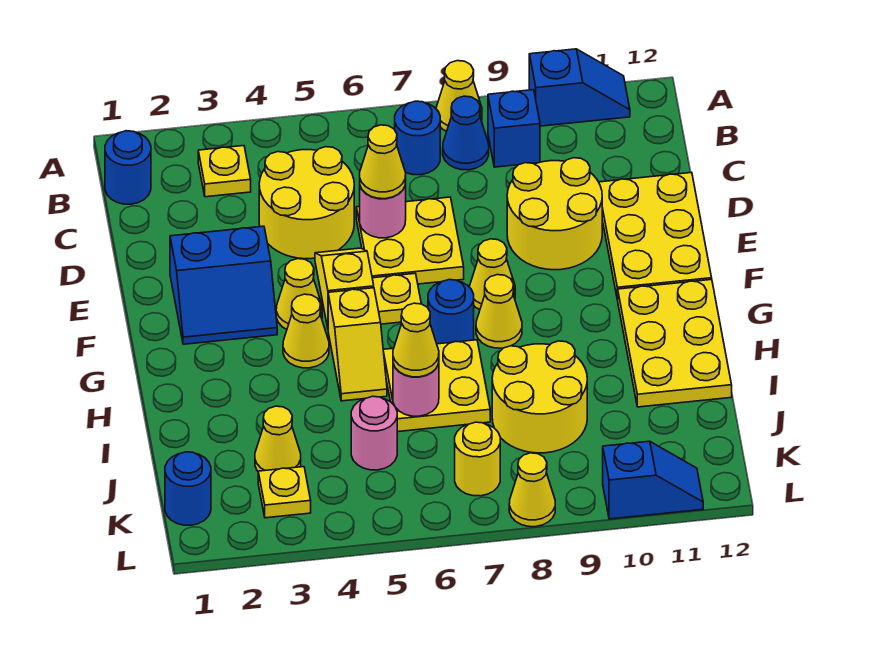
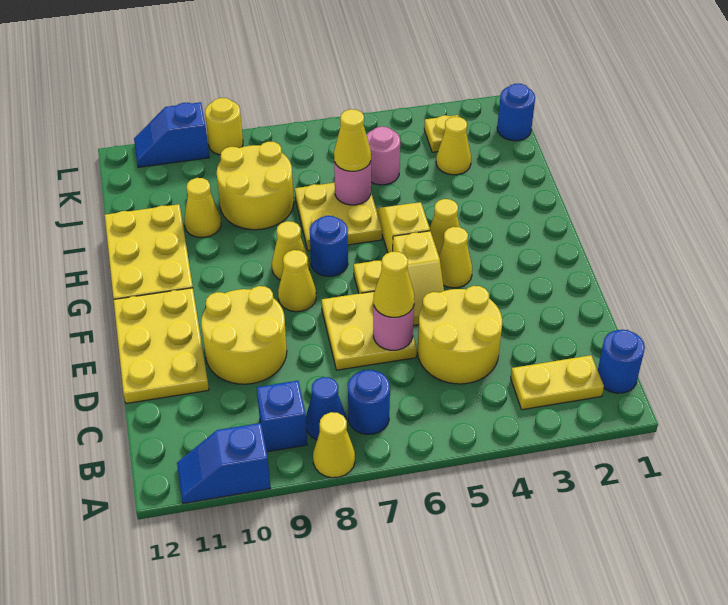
yellow plate B3 level 1 -> yellow plate B2:B3 level 1
blue slope E2:F3 level 1 top E -> none
yellow round brick K7 level 1 -> yellow round brick L9 level 1
yellow cone L8 level 1 -> yellow cone I10 level 1

